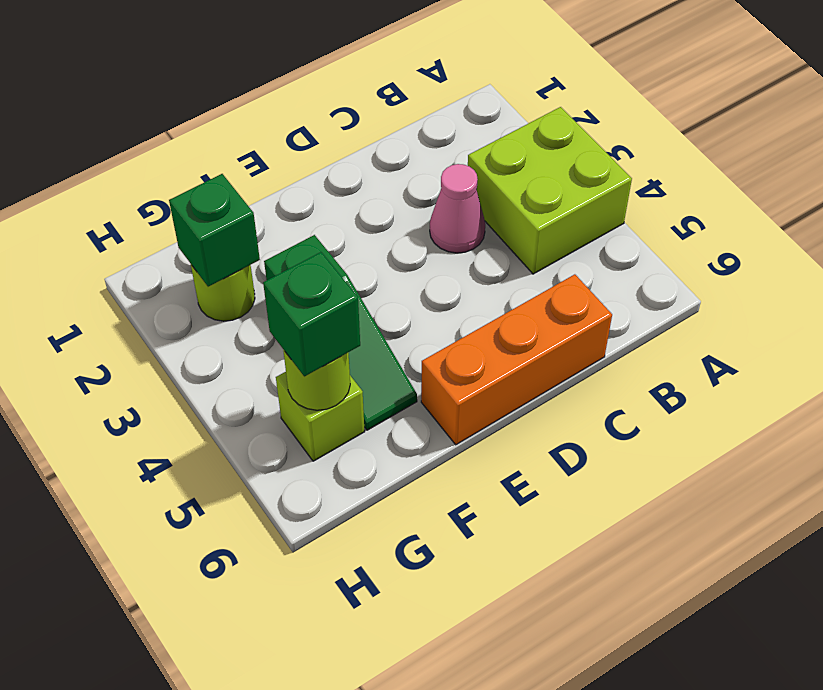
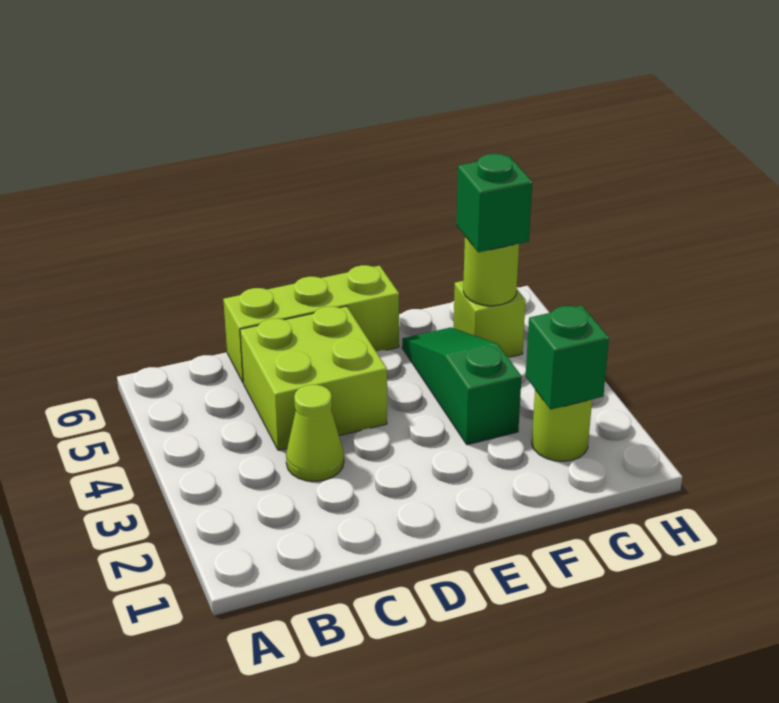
lime brick A3:B4 level 1 -> lime brick C4:D5 level 1
pink cone C3 level 1 -> lime cone C3 level 1
orange brick C6:E6 level 1 -> lime brick C6:E6 level 1

